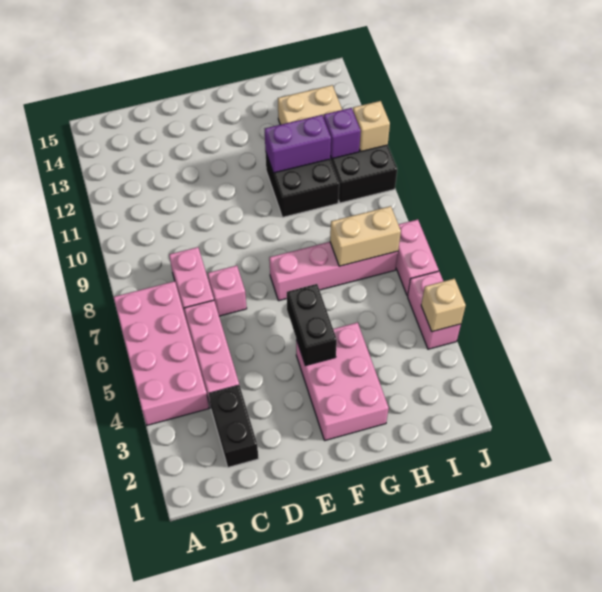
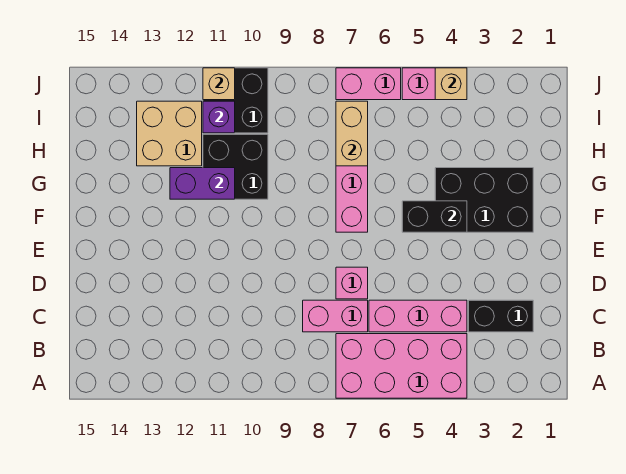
pink brick F2:G4 level 1 -> black brick F2:G4 level 1
purple brick G11:H11 level 2 -> purple brick G11:G12 level 2

